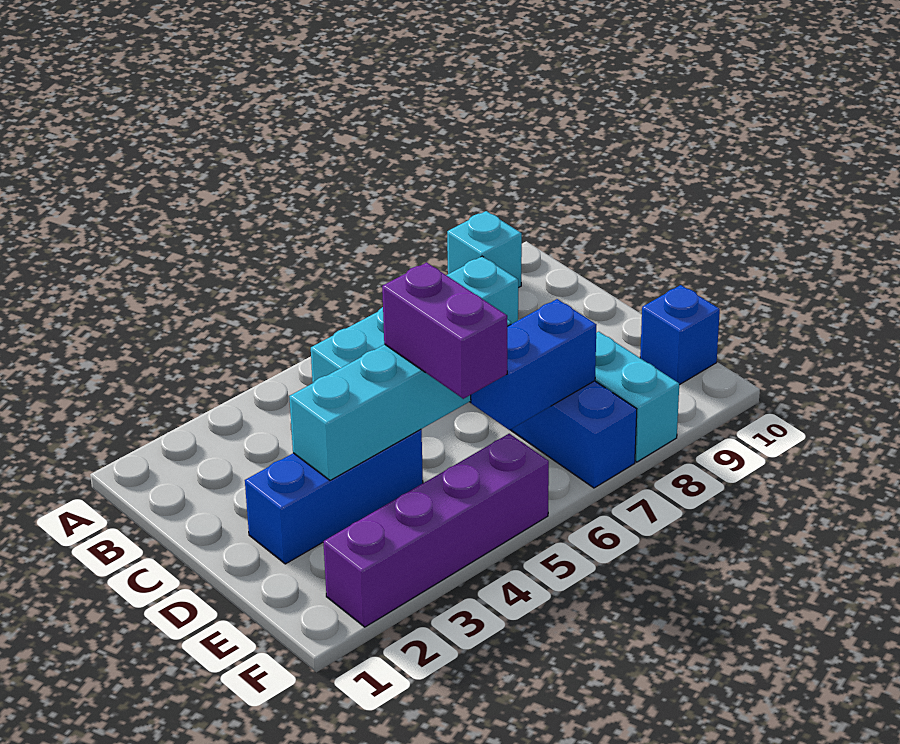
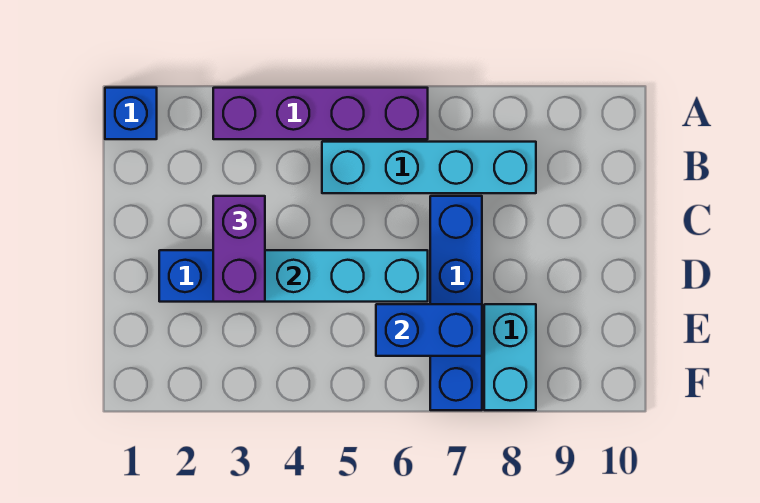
cyan brick A9 level 1 -> none
purple brick D5:E5 level 3 -> purple brick C3:D3 level 3
blue brick E10 level 1 -> blue brick A1 level 1
purple brick F2:F5 level 1 -> purple brick A3:A6 level 1

